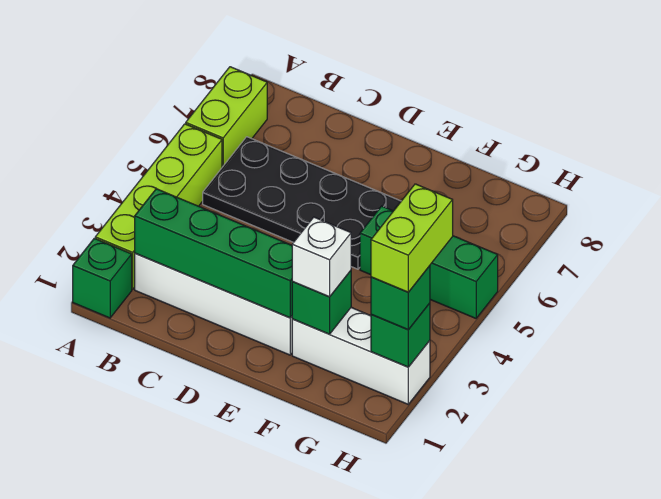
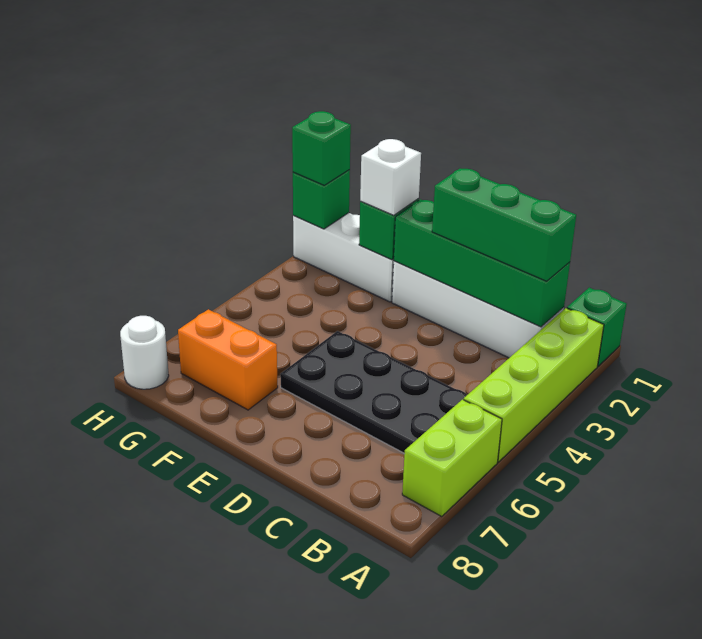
green brick F5:H5 level 1 -> green brick B2:D2 level 3
none -> orange brick F7:G7 level 1
lime brick H2:H3 level 4 -> none
none -> white round brick H8 level 1

